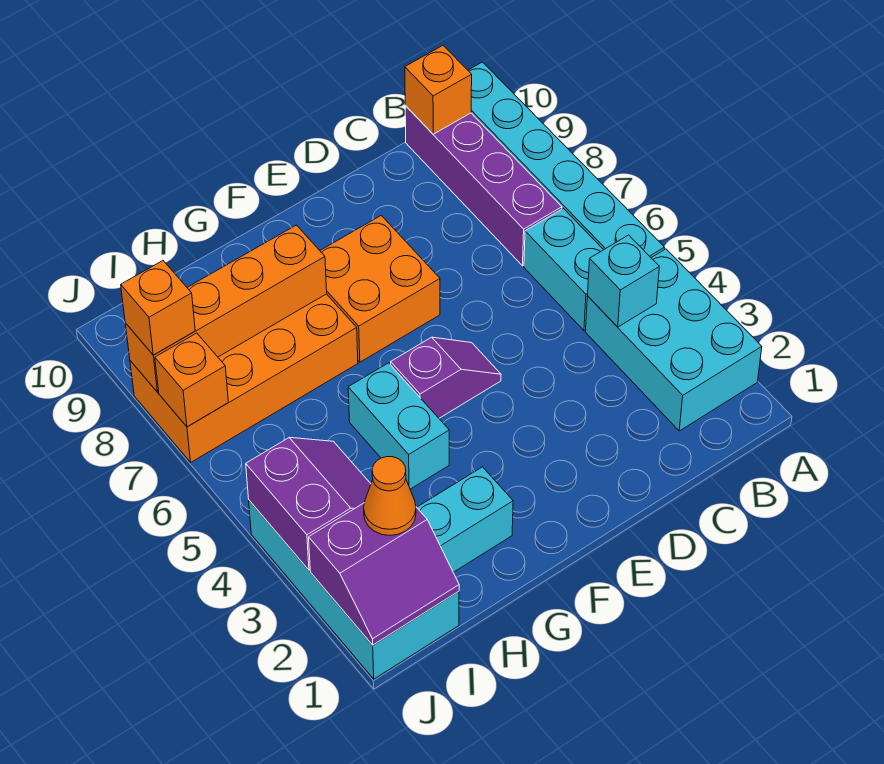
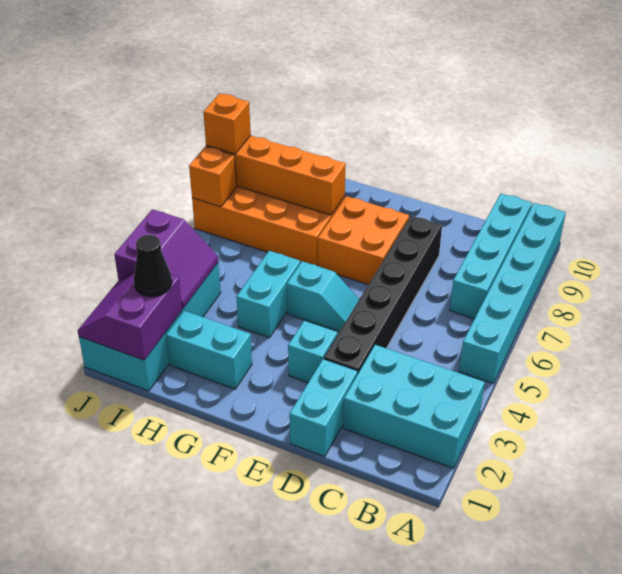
cyan brick A2:B4 level 1 -> cyan brick A2:C3 level 1
cyan brick B4 level 2 -> cyan brick E3 level 1
cyan brick B5:B6 level 1 -> cyan brick D1:D2 level 1
purple brick B7:B10 level 1 -> cyan brick B7:B10 level 1
orange brick B10 level 2 -> none
none -> black brick D3:D8 level 1
purple slope E5:F5 level 1 top F -> cyan slope E5:F5 level 1 top F
purple slope I1:J2 level 2 top 2 -> purple slope I1:J2 level 2 top I
orange cone I2 level 3 -> black cone I2 level 3

